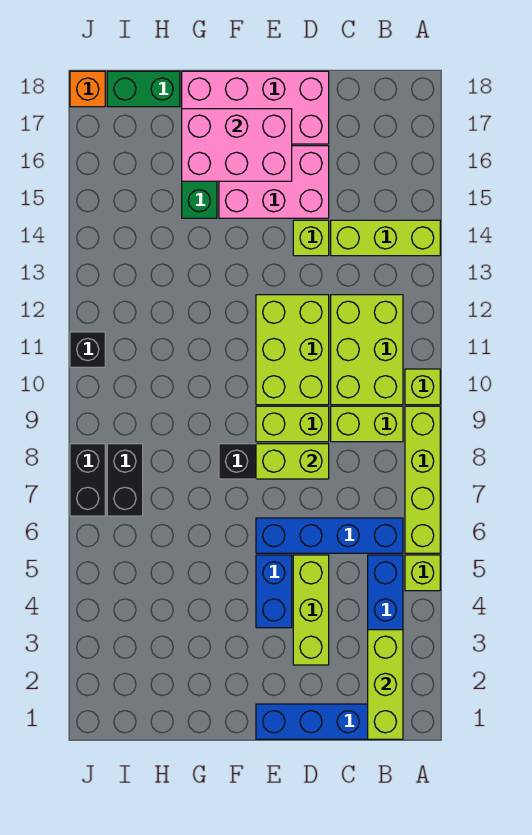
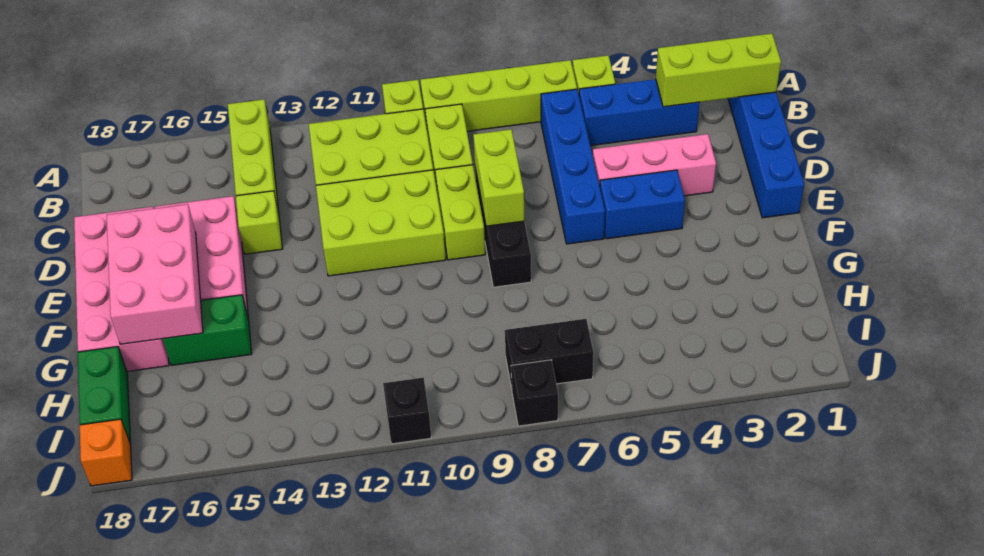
lime brick D3:D5 level 1 -> pink brick D3:D5 level 1
black brick J7:J8 level 1 -> black brick J8 level 1

